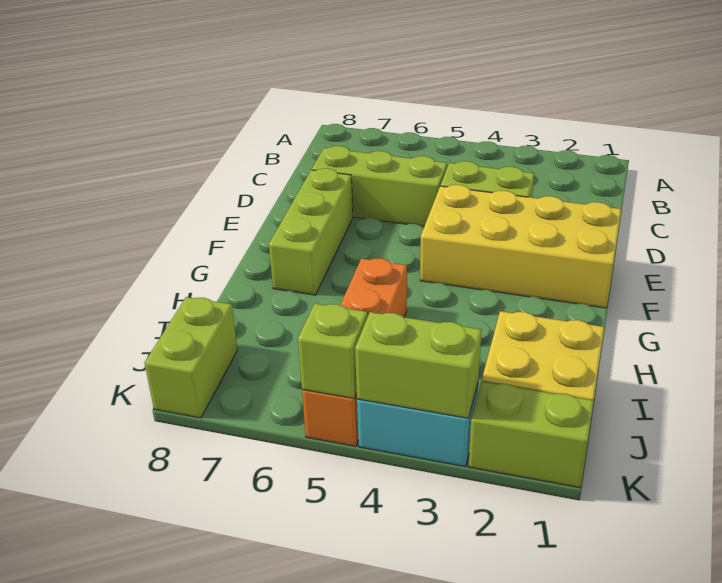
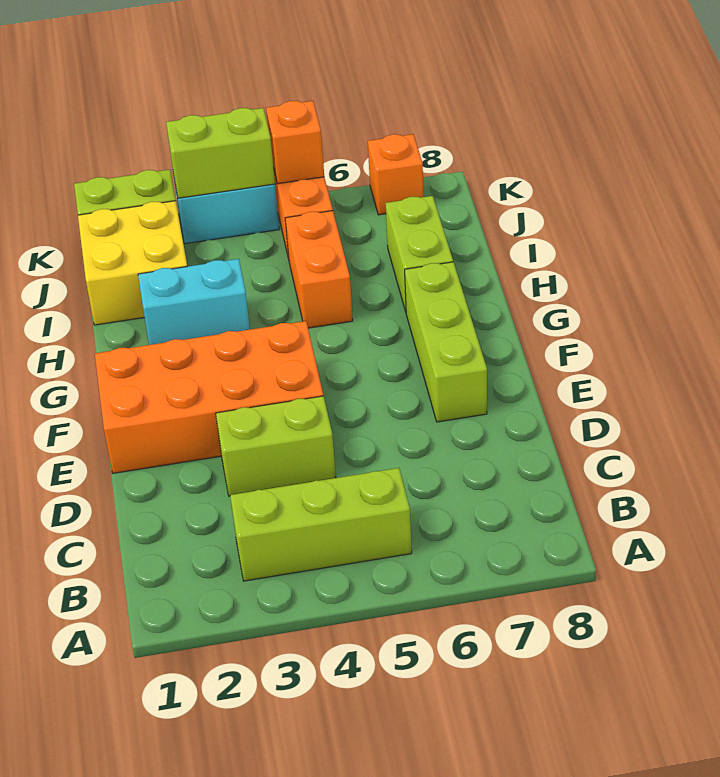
lime brick D5:D7 level 1 -> lime brick B3:B5 level 1
yellow brick E1:F4 level 1 -> orange brick E1:F4 level 1
none -> cyan brick H2:H3 level 1
lime brick J8:K8 level 1 -> lime brick H7:I7 level 1
lime brick K5 level 2 -> orange brick K5 level 2
none -> orange brick K7 level 1

